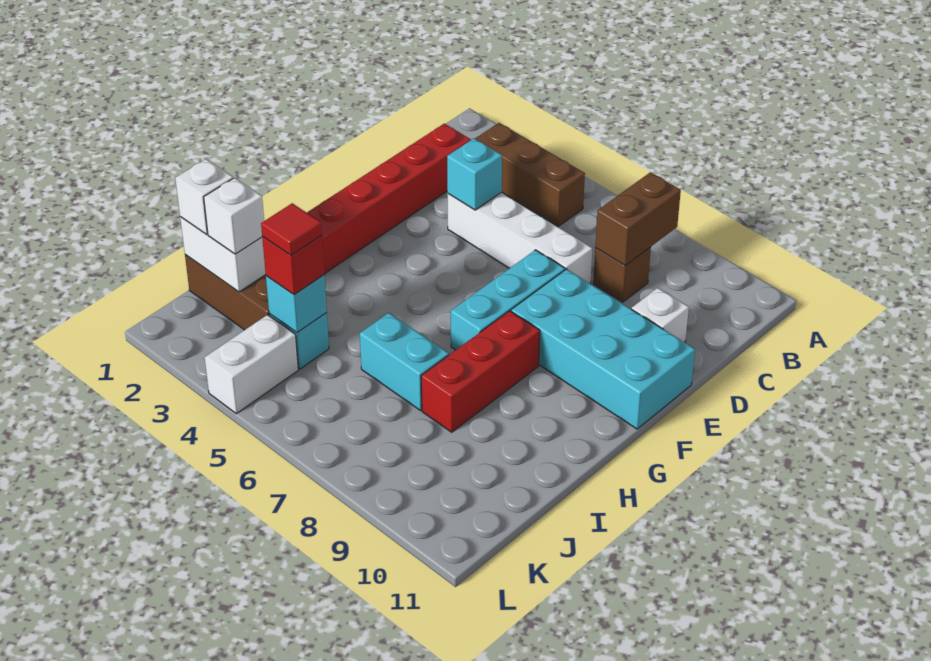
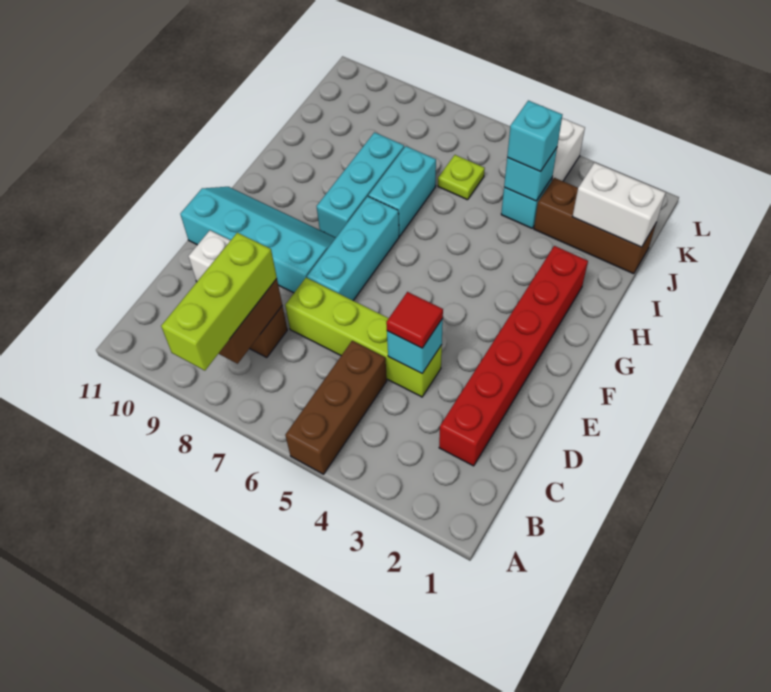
none -> lime brick A8:C8 level 3
brown brick B3:B5 level 1 -> brown brick A5:C5 level 1
white brick D4:D7 level 1 -> lime brick D4:D7 level 1
cyan brick E8:F11 level 1 -> cyan slope E8:F11 level 1 top E
red brick G8:I8 level 1 -> cyan brick G8:I8 level 1
cyan brick I6:I7 level 1 -> cyan brick H7:I7 level 1
white brick J1 level 3 -> none
white brick J2 level 3 -> none
red brick J4 level 3 -> cyan brick J4 level 3
red tile J4 level 4 -> red tile D4 level 3
none -> lime plate J6 level 1

